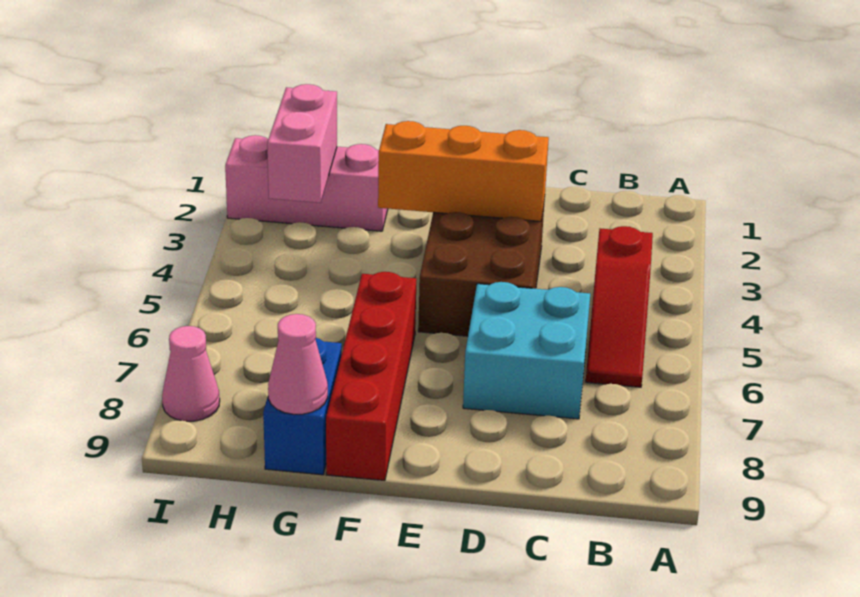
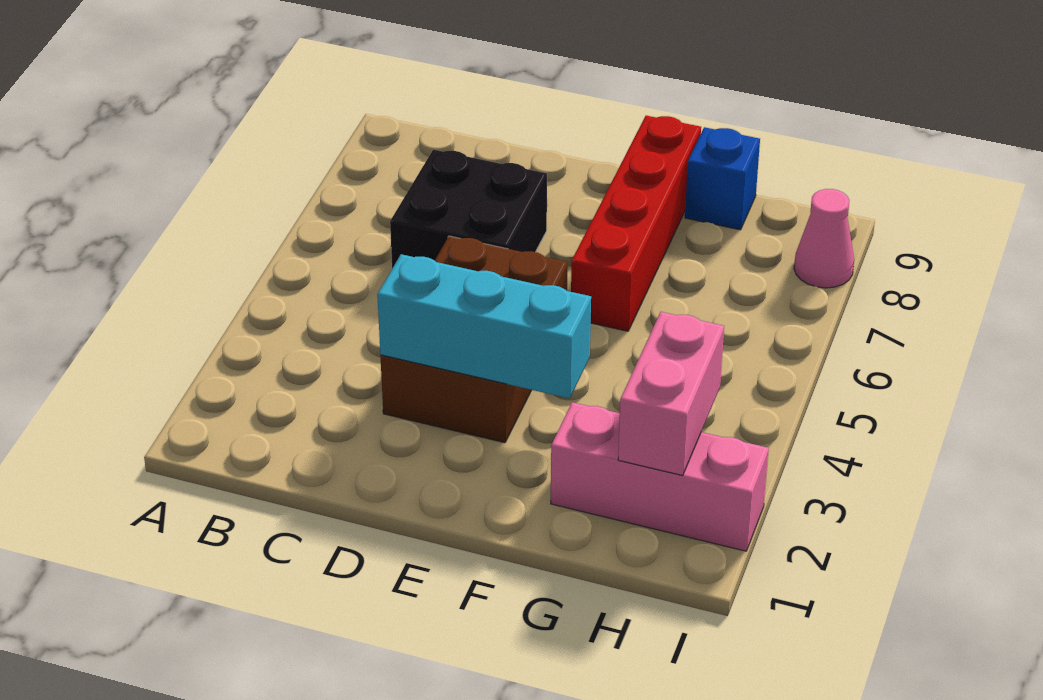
red slope B4:B6 level 1 top 4 -> none
cyan brick C6:D7 level 1 -> black brick C6:D7 level 1
orange brick D3:F3 level 2 -> cyan brick D3:F3 level 2
blue brick G8:G9 level 1 -> blue brick G9 level 1
pink cone G9 level 2 -> none

